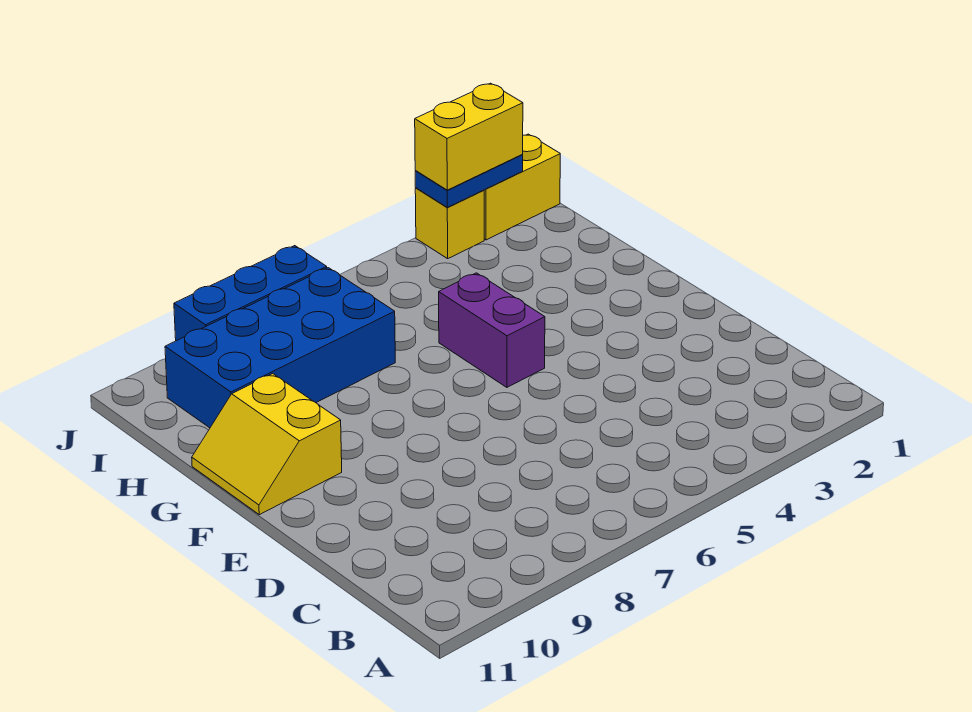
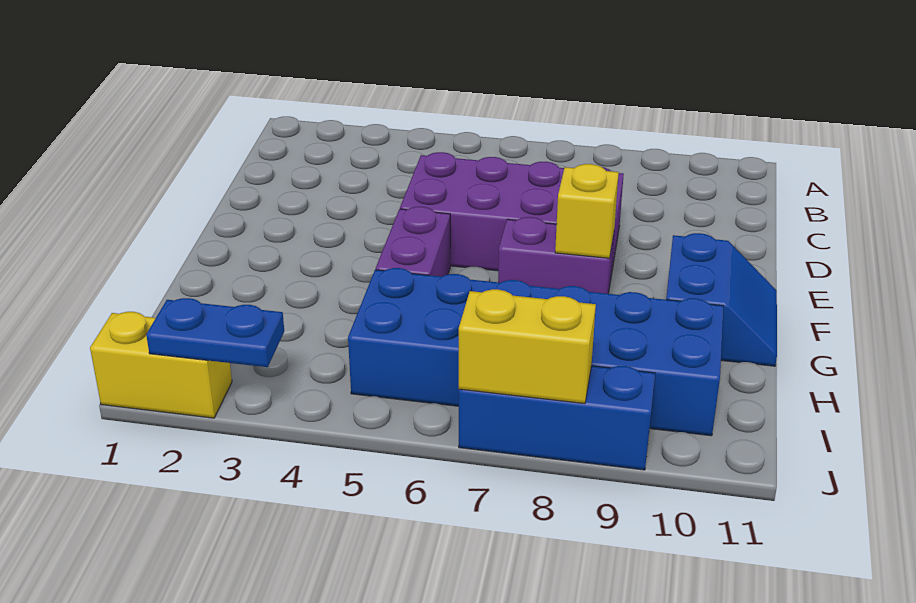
none -> purple brick D5:E8 level 1
none -> purple brick F7:F8 level 1
yellow slope F10:G11 level 1 top 10 -> blue slope F10:G11 level 1 top 10
blue brick H7:I10 level 1 -> blue brick H5:I10 level 1
yellow brick J2:J3 level 3 -> yellow brick J7:J8 level 2
yellow brick J3 level 1 -> yellow brick F8 level 2

